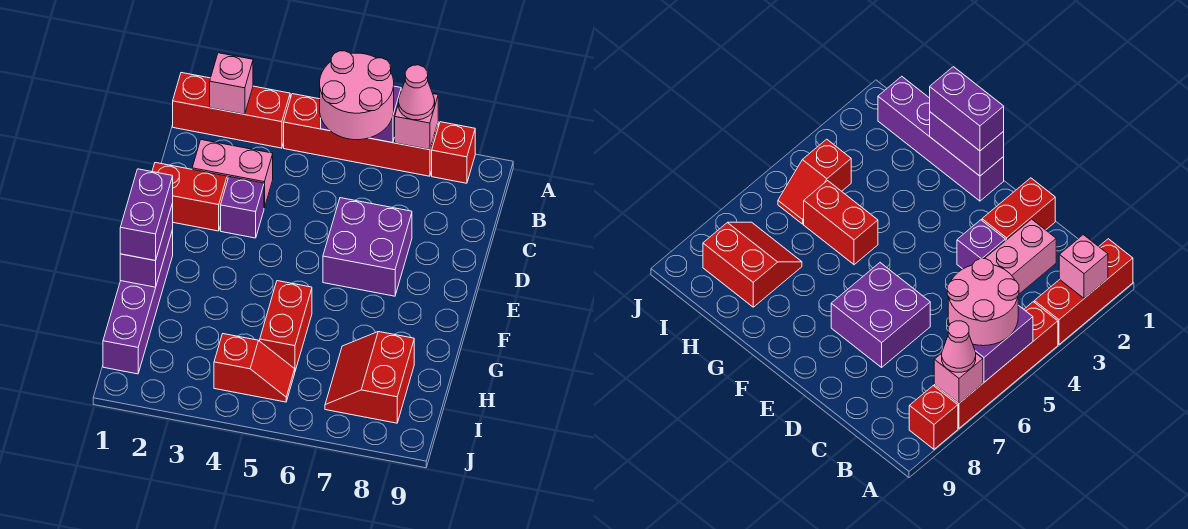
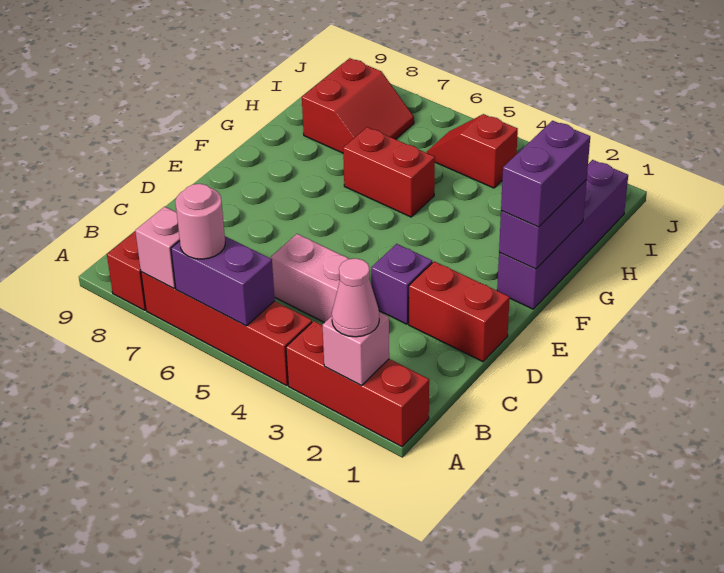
pink round brick A5:B6 level 3 -> pink round brick A6 level 3
pink cone A7 level 3 -> pink cone A2 level 3
pink brick C2:C3 level 1 -> pink brick C4:C5 level 1
purple brick D6:E7 level 1 -> none
red brick G5:H5 level 1 -> red brick G5:G6 level 1

